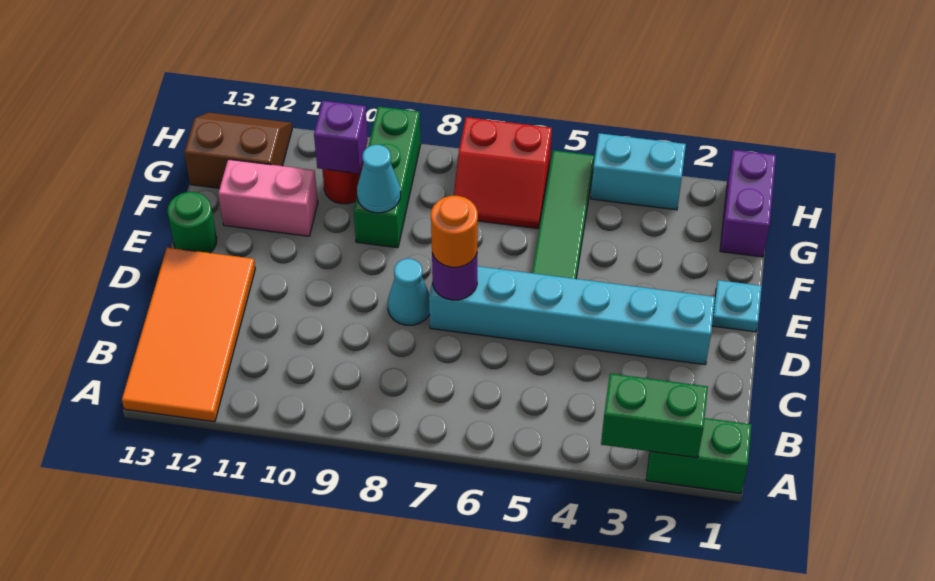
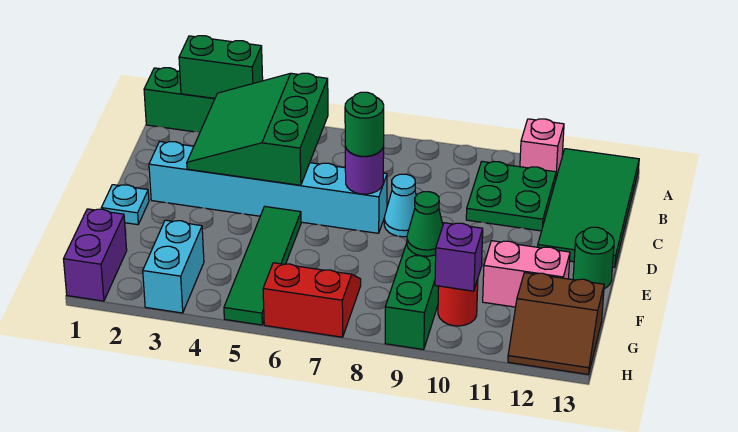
none -> pink brick A11 level 1
orange tile A12:D13 level 1 -> green tile A12:D13 level 1
none -> green slope B3:D5 level 2 top 5
none -> green plate B10:C11 level 1
orange round brick D7 level 3 -> green round brick D7 level 3
cyan cone F9 level 2 -> green cone F9 level 2
cyan brick H3:H4 level 1 -> cyan brick G3:H3 level 1

